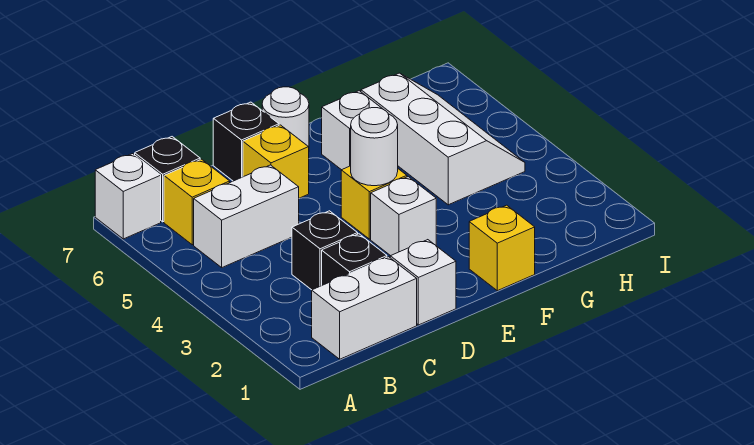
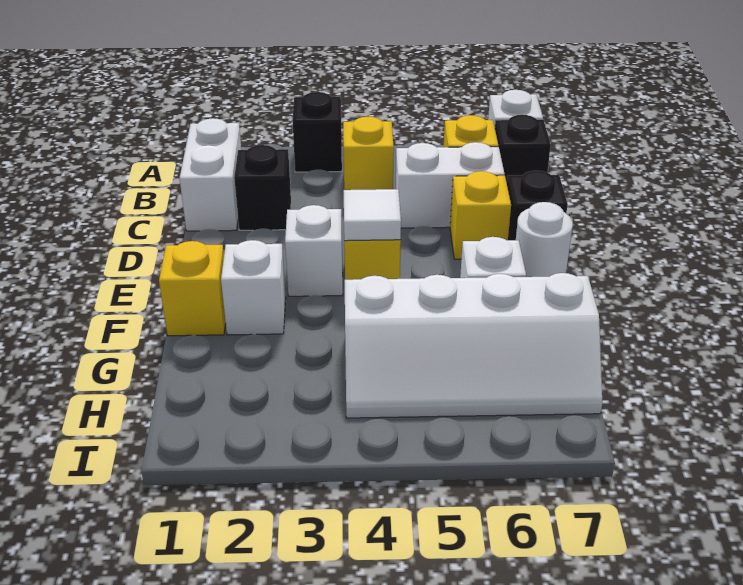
none -> yellow brick B4 level 1
white brick B5:C5 level 1 -> white brick C5:C6 level 1
black brick C3 level 1 -> black brick A3 level 1
white brick D1 level 1 -> white brick F2 level 1
white round brick E4 level 2 -> white tile E4 level 2
white slope G4:H6 level 1 top G -> white slope G4:H7 level 1 top G

